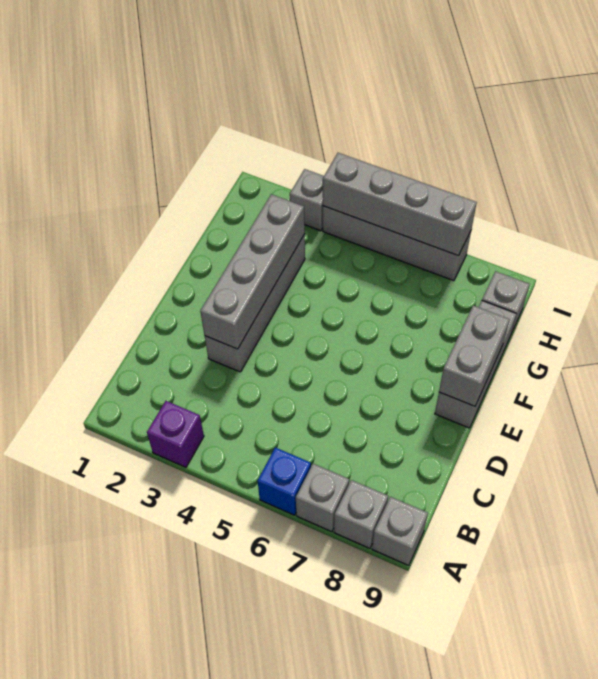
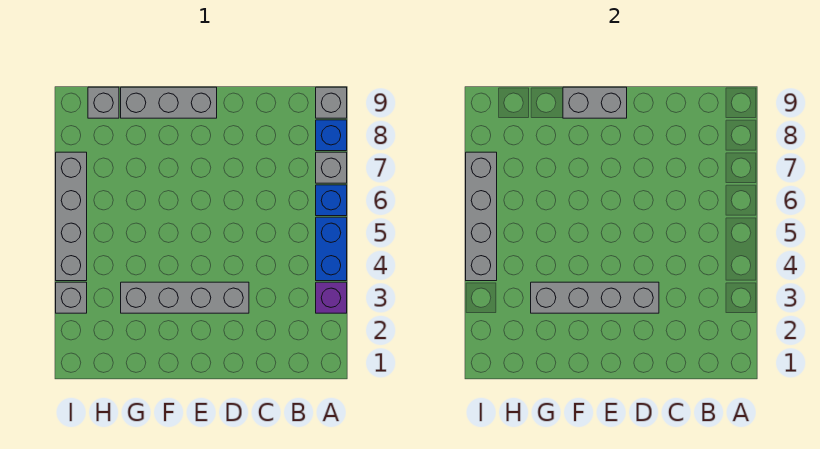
none -> blue brick A4:A5 level 1
grey brick A8 level 1 -> blue brick A8 level 1

